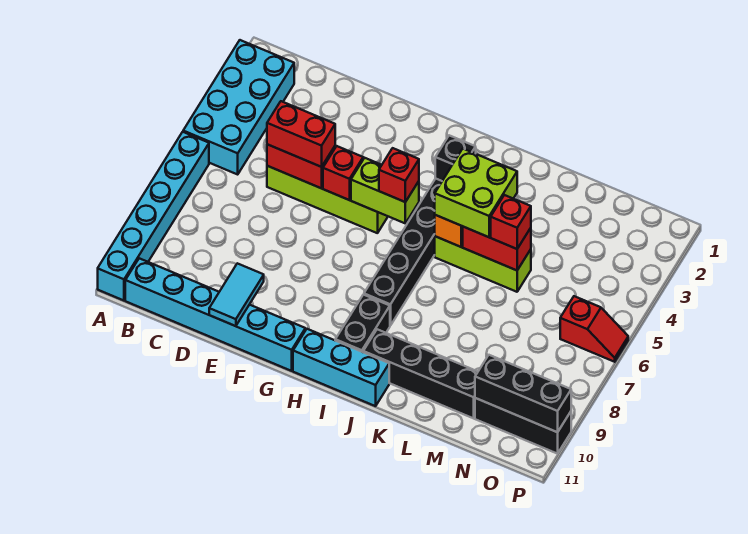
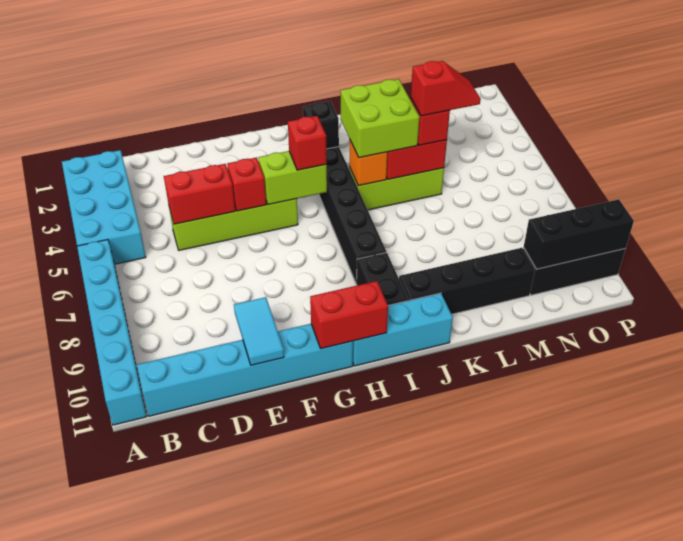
red brick D5:E5 level 3 -> red brick G11:H11 level 2
red slope O6:P6 level 1 top O -> red slope L5:M5 level 4 top L

